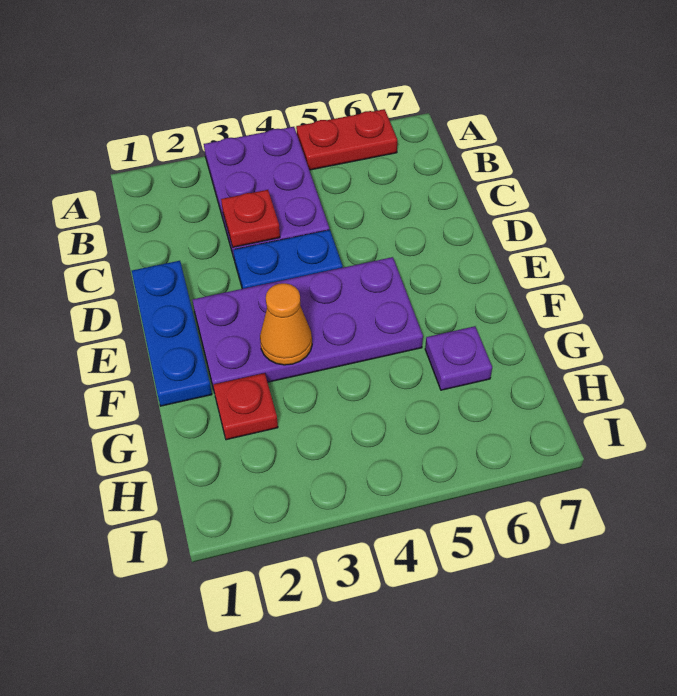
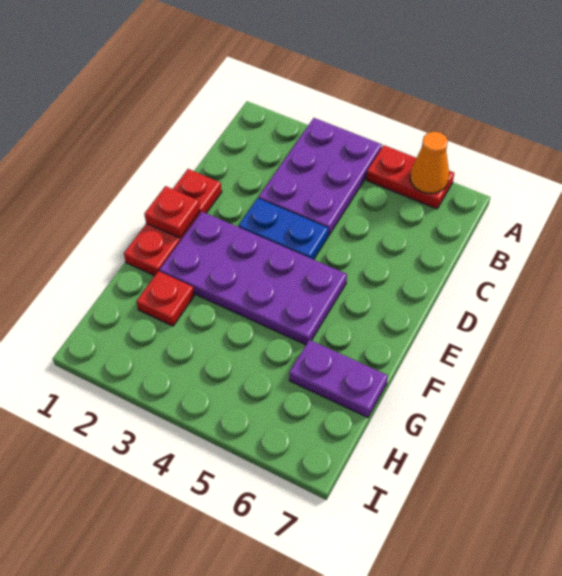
red plate C3 level 2 -> red plate E1 level 2
blue plate D1:F1 level 1 -> red plate D1:F1 level 1
orange cone F3 level 2 -> orange cone A6 level 2
purple plate G6 level 1 -> purple plate G6:G7 level 1

